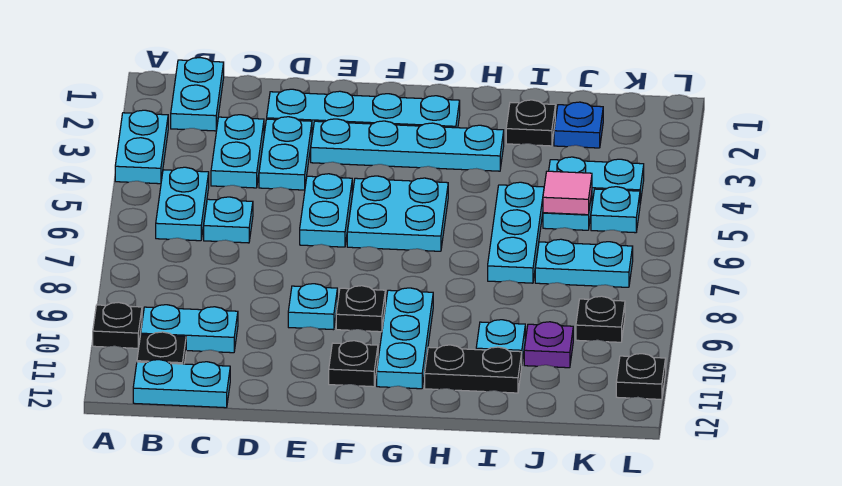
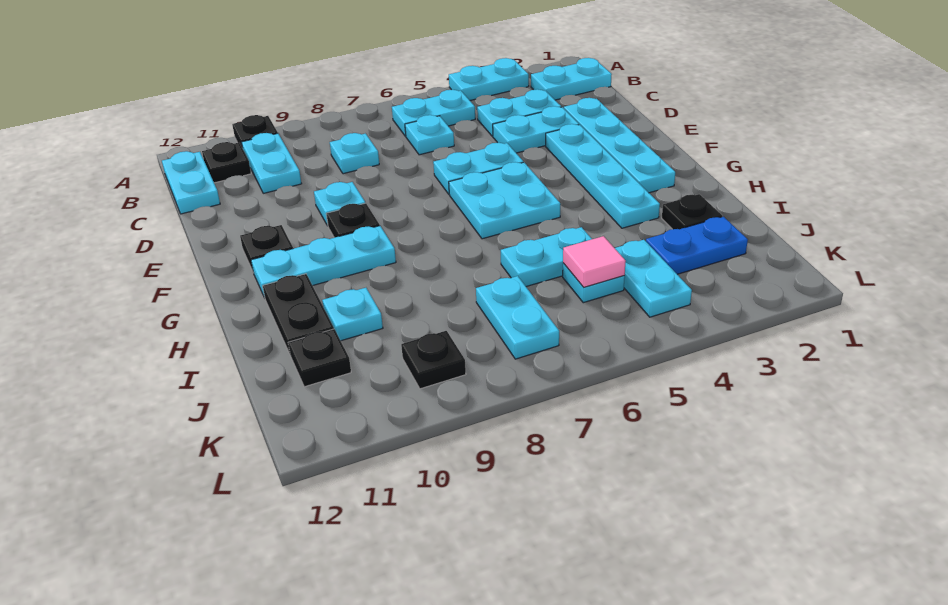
cyan plate I5:I7 level 1 -> cyan plate I5:I6 level 1
blue plate J2 level 1 -> blue plate J2:J3 level 1
purple plate J10 level 1 -> none
cyan plate K5 level 1 -> cyan plate C8 level 1
black plate L11 level 1 -> black plate J11 level 1

